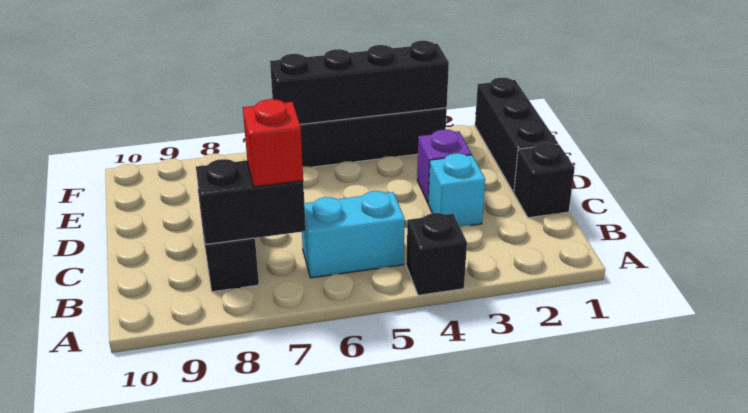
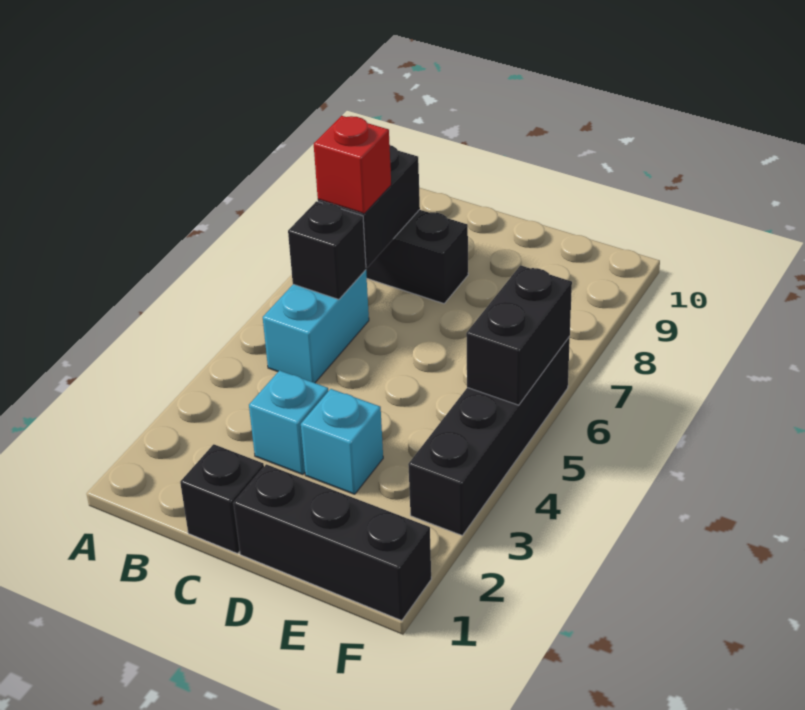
black brick A4 level 1 -> black brick B6 level 2
purple brick D3 level 1 -> cyan brick D3 level 1
black brick F3:F6 level 2 -> black brick F5:F6 level 2

